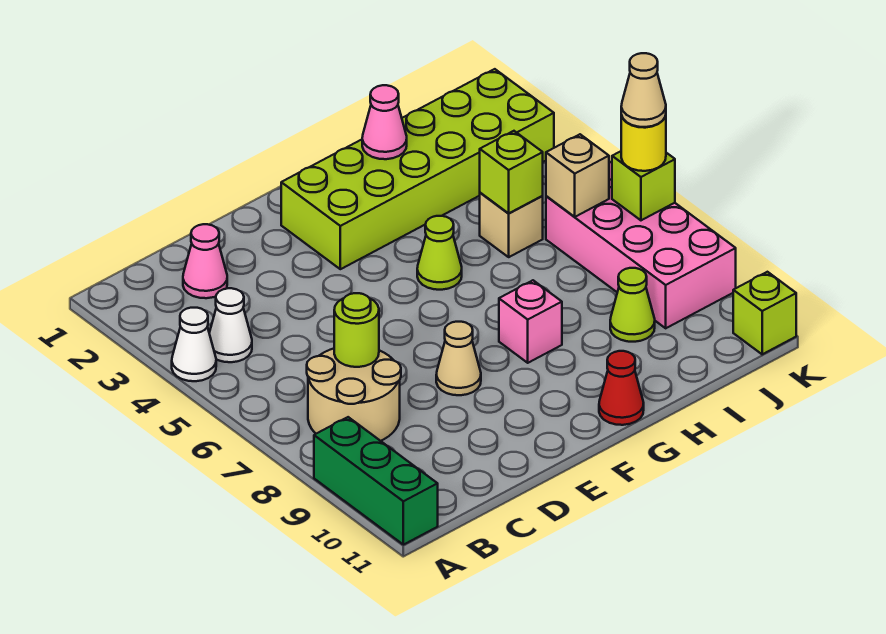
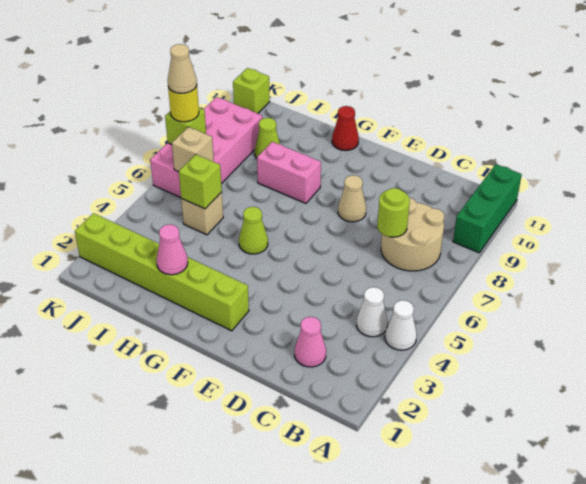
lime brick F2:K3 level 1 -> lime brick F2:K2 level 1
pink brick G8 level 1 -> pink brick G8:H8 level 1

